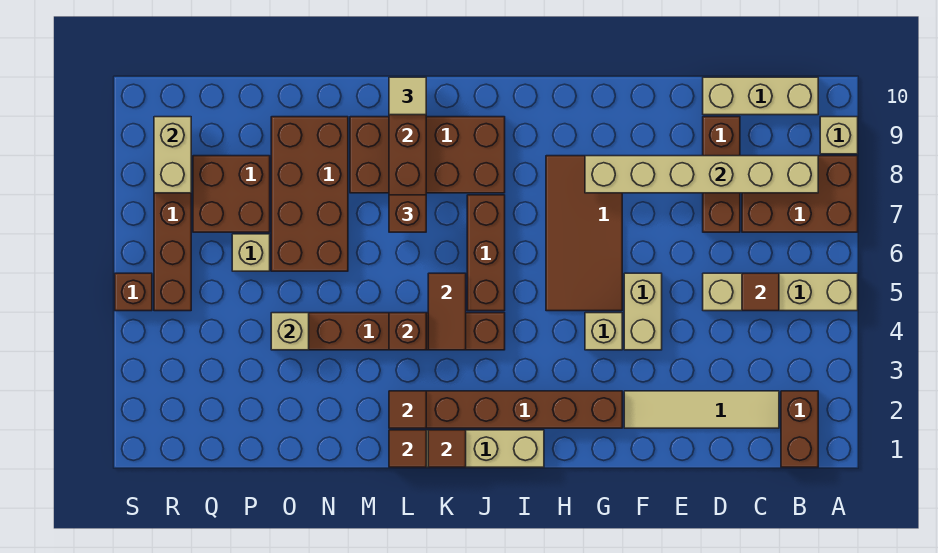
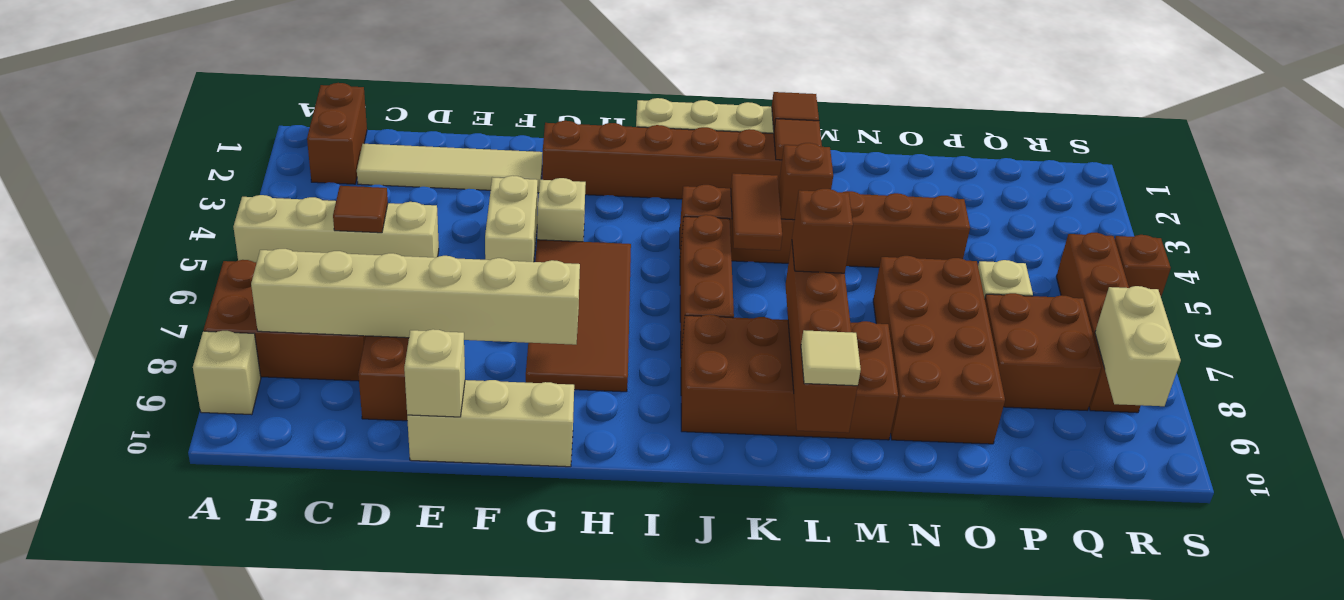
tan brick B10:D10 level 1 -> tan brick E10:G10 level 1
brown tile K1 level 2 -> none
tan brick O4 level 2 -> tan brick E10 level 2

